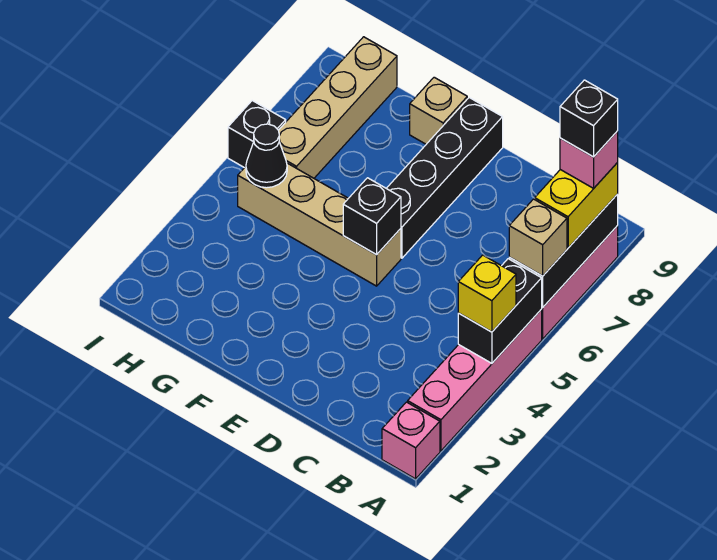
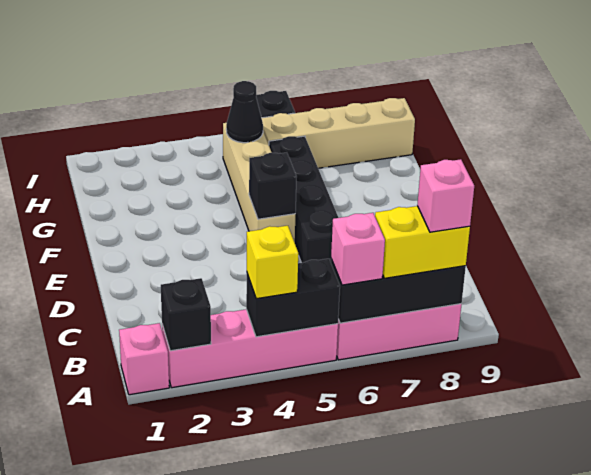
tan brick A6 level 3 -> pink brick A6 level 3
black brick A8 level 5 -> black brick A2 level 2
black brick E6:E9 level 1 -> black brick D6:G6 level 1
tan brick F9 level 1 -> none

